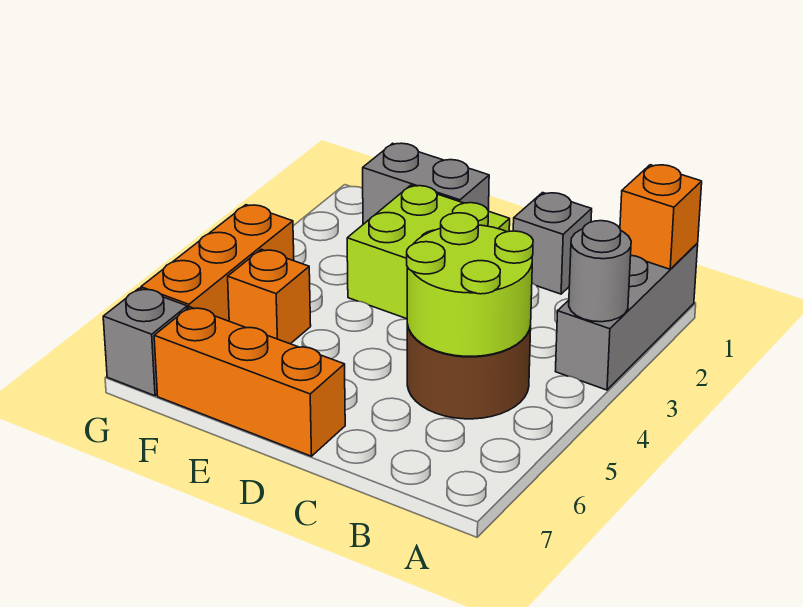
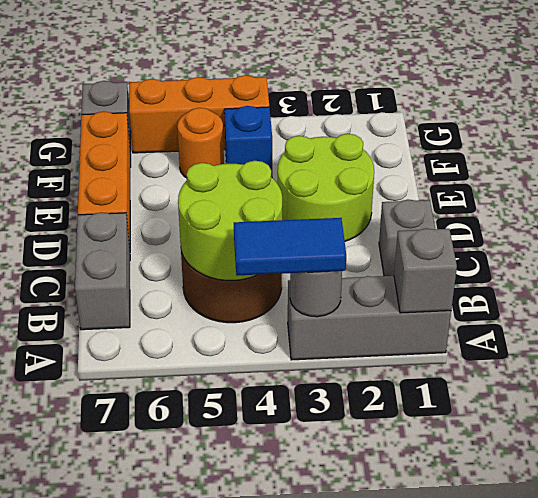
orange brick A1 level 2 -> grey brick A1 level 2
none -> blue tile A3:A4 level 3
lime brick D2:E3 level 1 -> lime round brick D2:E3 level 1
grey brick E1:F1 level 1 -> grey brick B7:C7 level 1
none -> blue brick F4 level 1
orange brick F5 level 1 -> orange round brick F5 level 1

